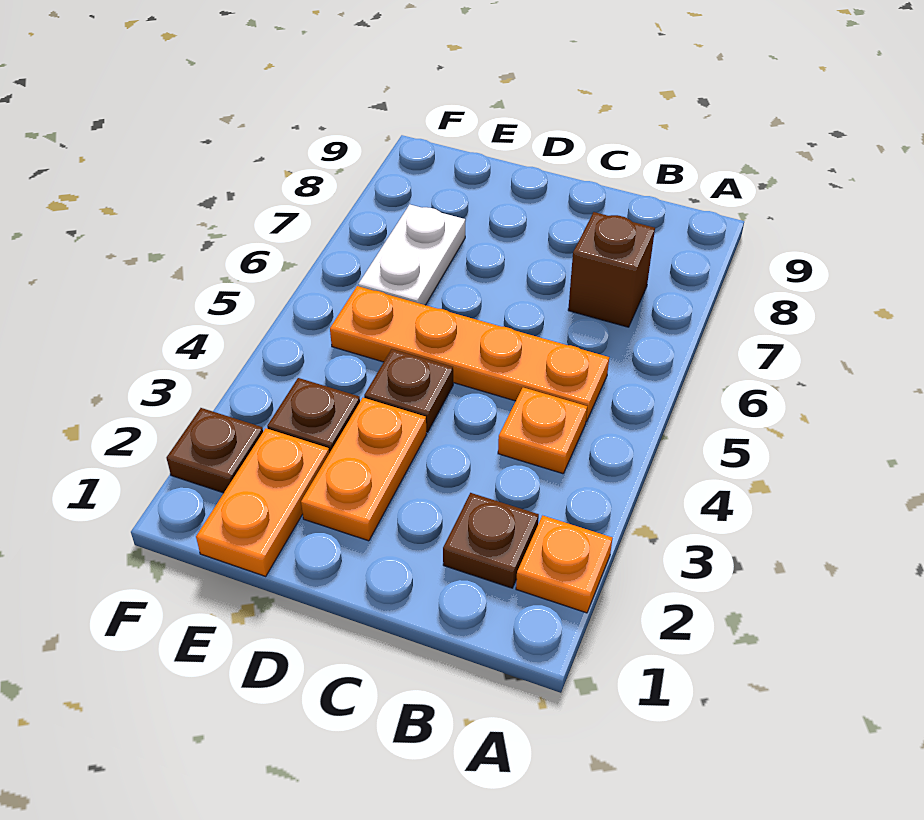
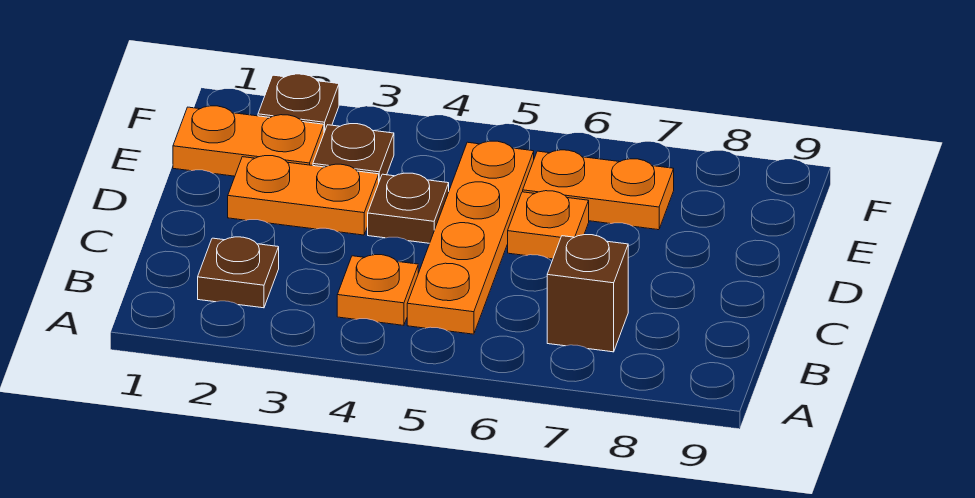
orange plate A2 level 1 -> orange plate D6 level 1
white plate E6:E7 level 1 -> orange plate E6:E7 level 1

